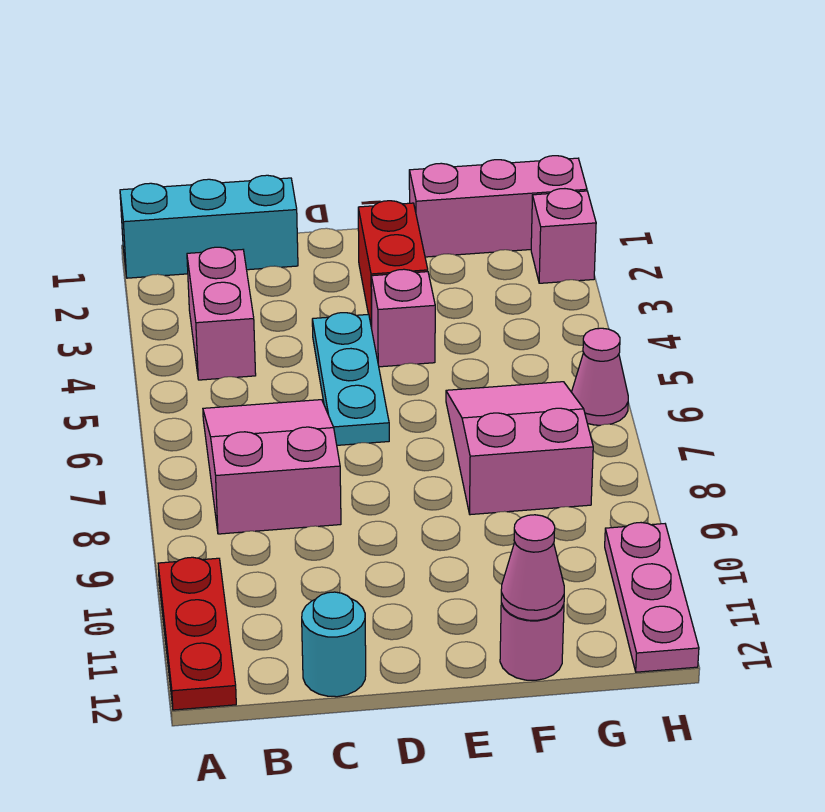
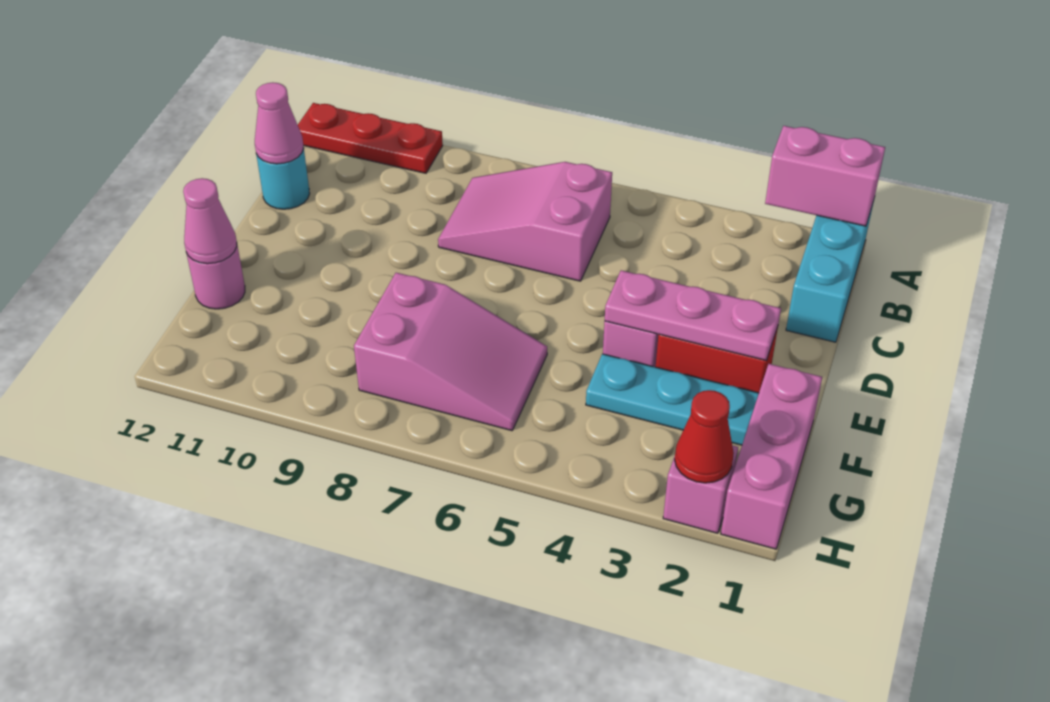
pink brick B3:B4 level 1 -> pink brick A1:A2 level 2
pink slope B6:C8 level 1 top 8 -> pink slope B6:C8 level 1 top 6
cyan plate D4:D6 level 1 -> cyan plate F2:F4 level 1
none -> red cone H2 level 2
pink cone H6 level 1 -> pink cone C12 level 2
pink plate H10:H12 level 1 -> pink plate E2:E4 level 2

